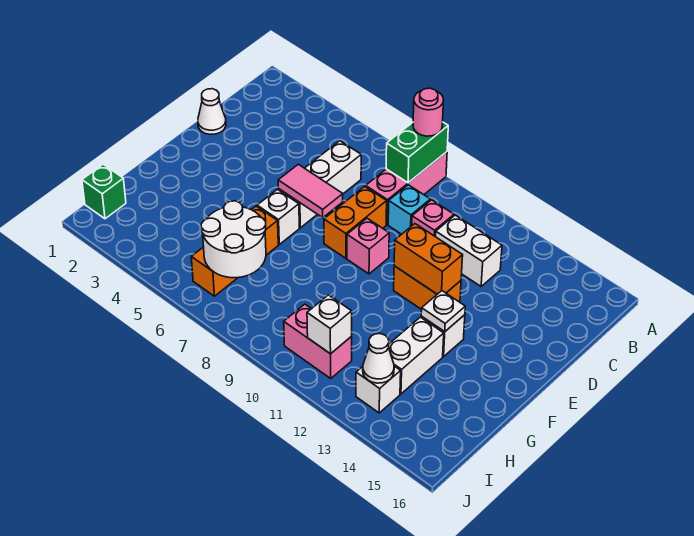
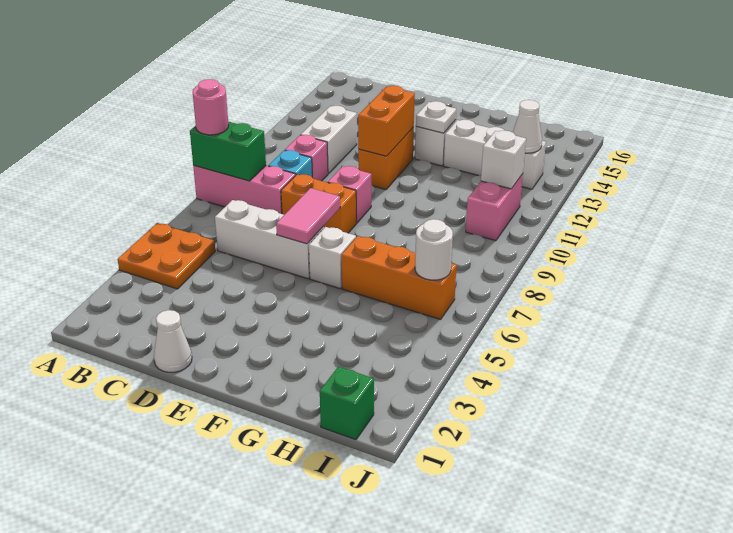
none -> orange plate A4:B5 level 1
white round brick H6:I7 level 2 -> white round brick I6 level 2

